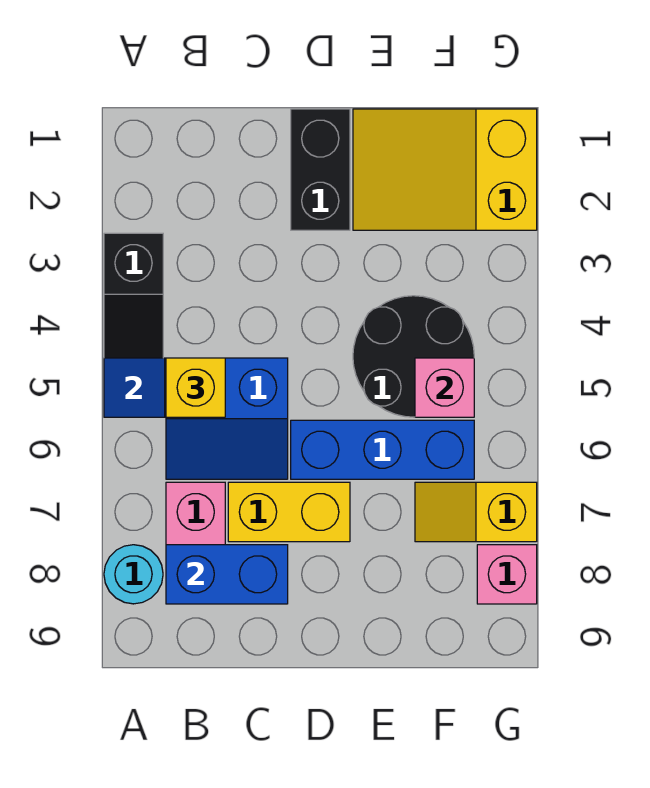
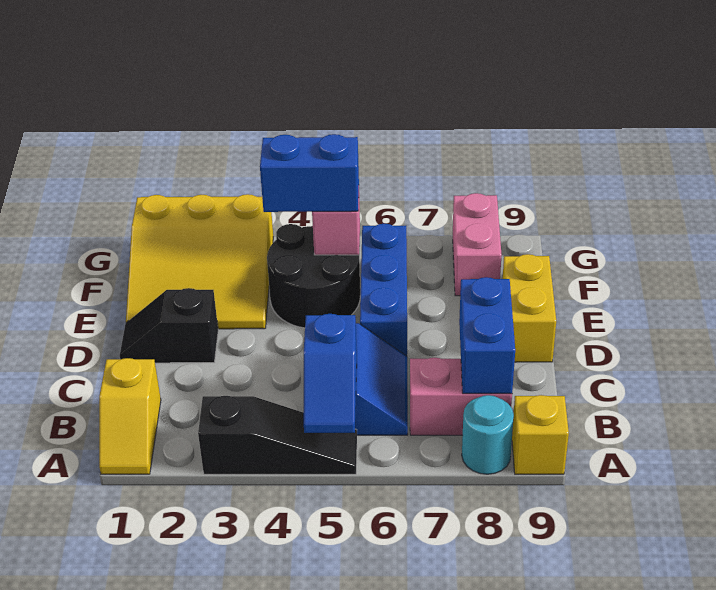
yellow brick B5 level 3 -> yellow brick A9 level 1
yellow brick C7:D7 level 1 -> yellow brick D9:E9 level 1
black brick D1:D2 level 1 -> black slope D1:D2 level 1 top 2
yellow slope E1:G2 level 1 top G -> yellow slope E1:G3 level 1 top G
none -> blue brick F4:F5 level 3
yellow slope F7:G7 level 1 top G -> yellow slope A1:B1 level 1 top B
pink brick G8 level 1 -> pink brick F8:G8 level 1

